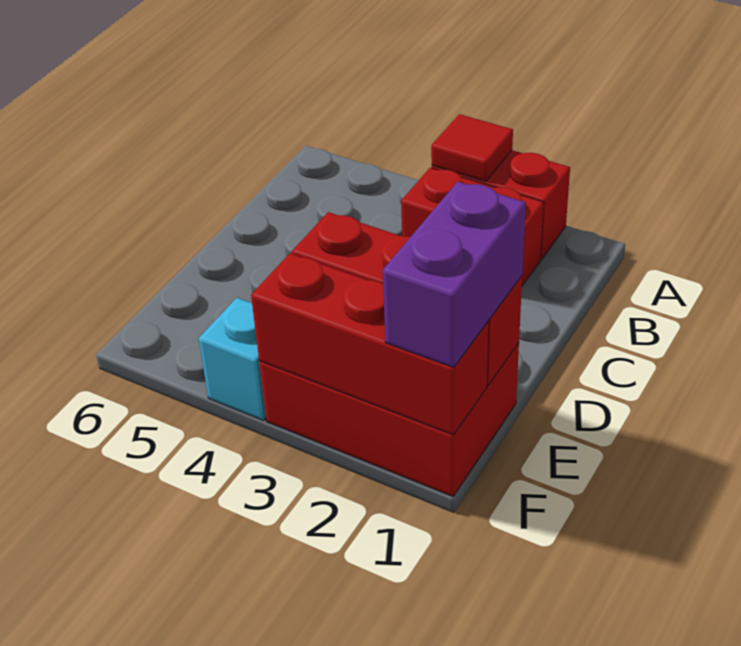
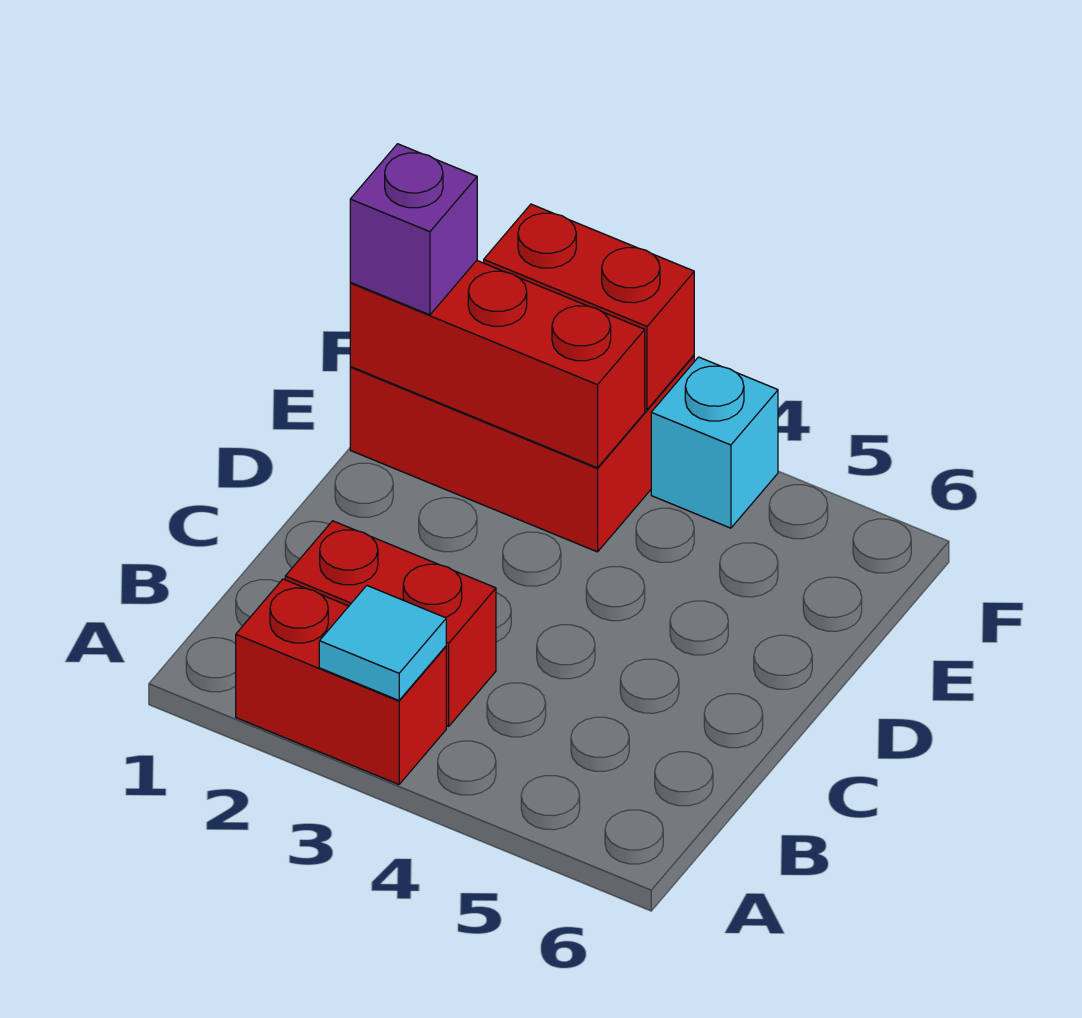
red tile A3 level 2 -> cyan tile A3 level 2
purple brick E1:F1 level 3 -> purple brick E1 level 3
red brick F1:F3 level 2 -> red brick F2:F3 level 2

